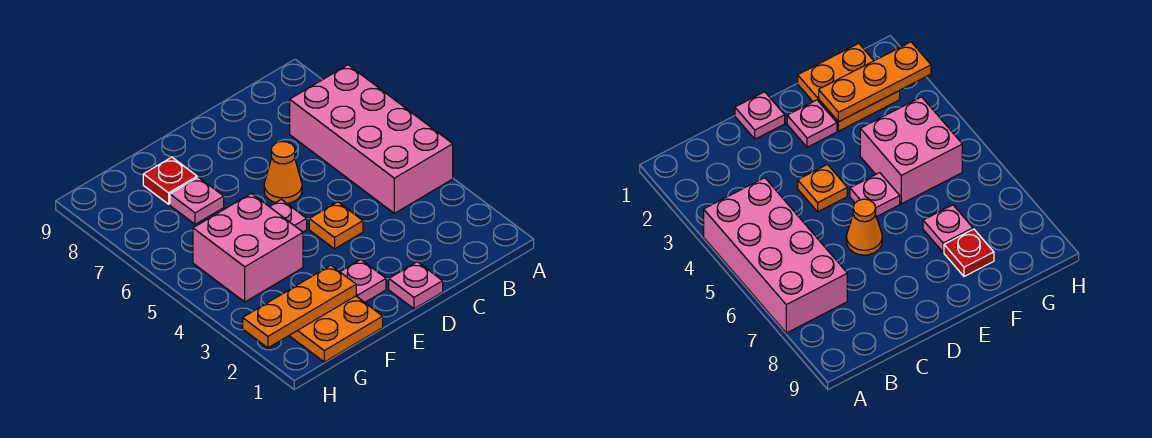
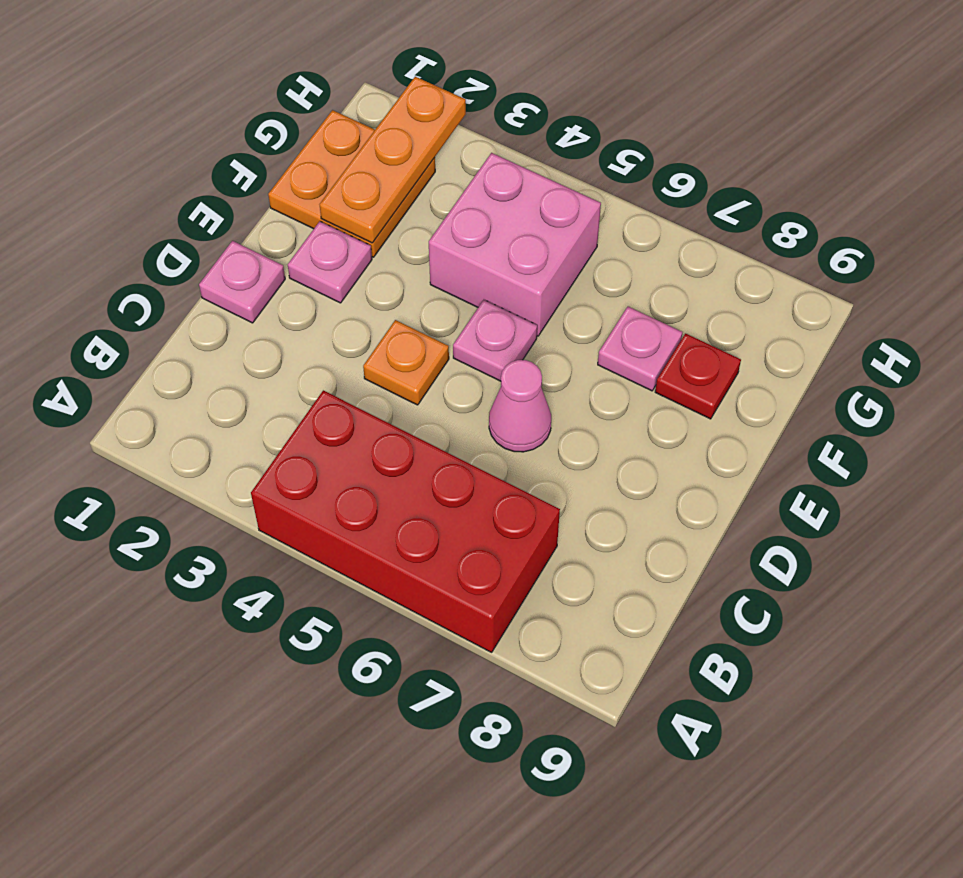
pink brick A4:B7 level 1 -> red brick A4:B7 level 1
orange cone D6 level 1 -> pink cone D6 level 1

